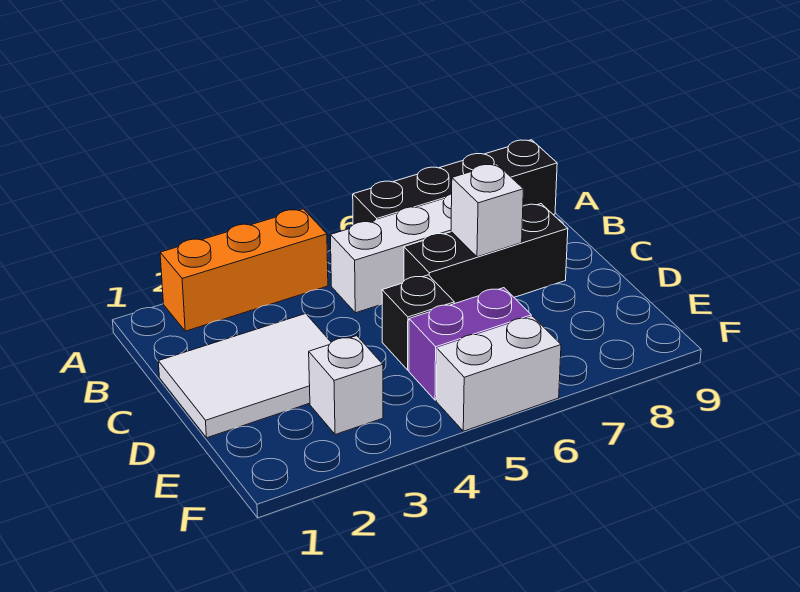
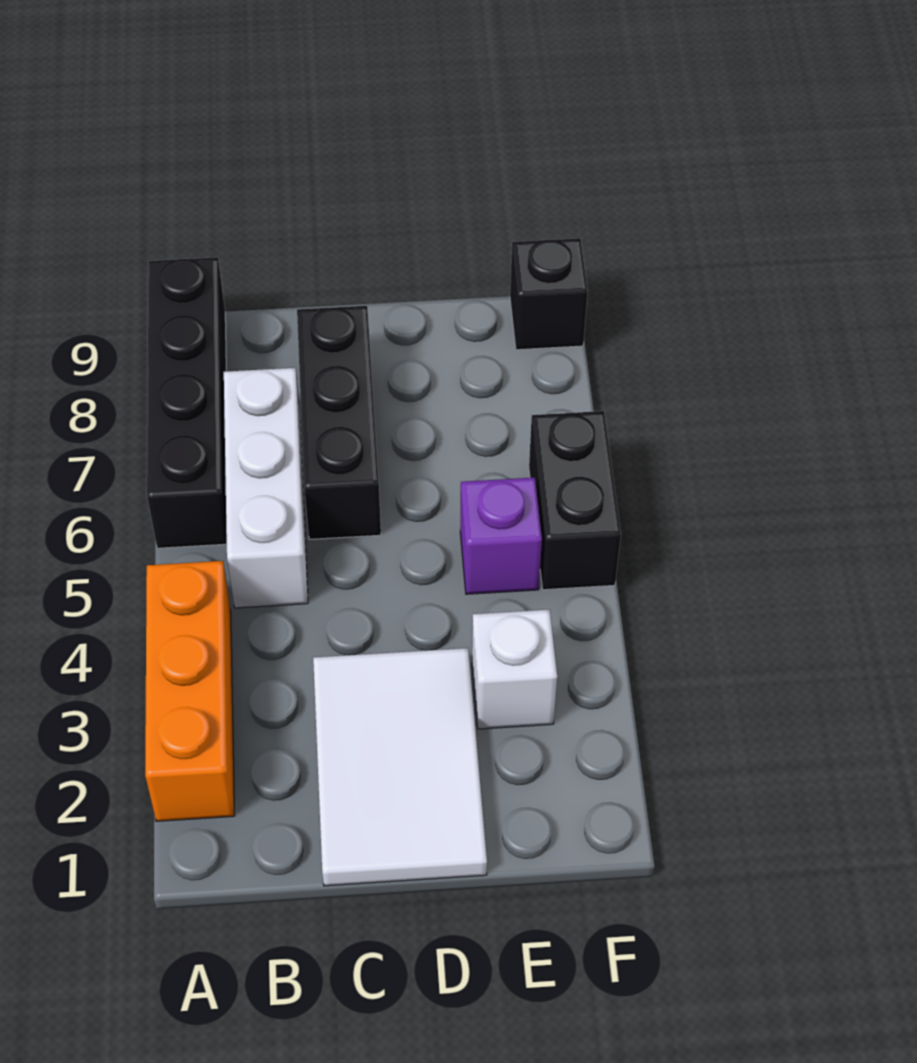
white brick C7 level 2 -> none
black brick D5 level 1 -> black brick F9 level 1
purple brick E5:E6 level 1 -> purple brick E5 level 1
white brick F5:F6 level 1 -> black brick F5:F6 level 1

